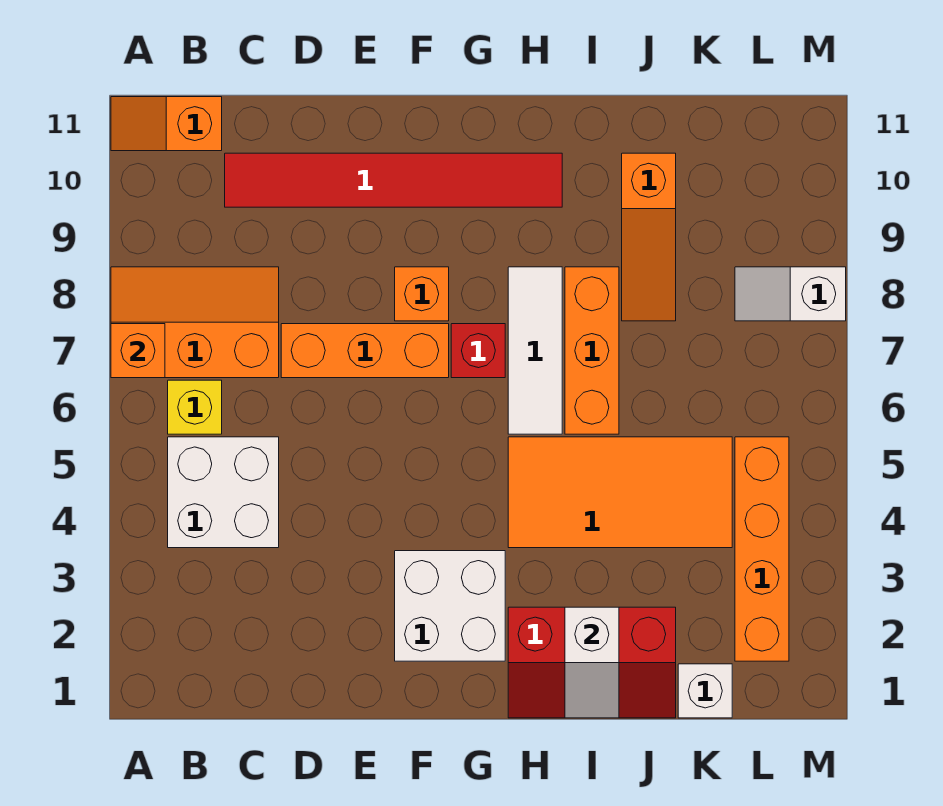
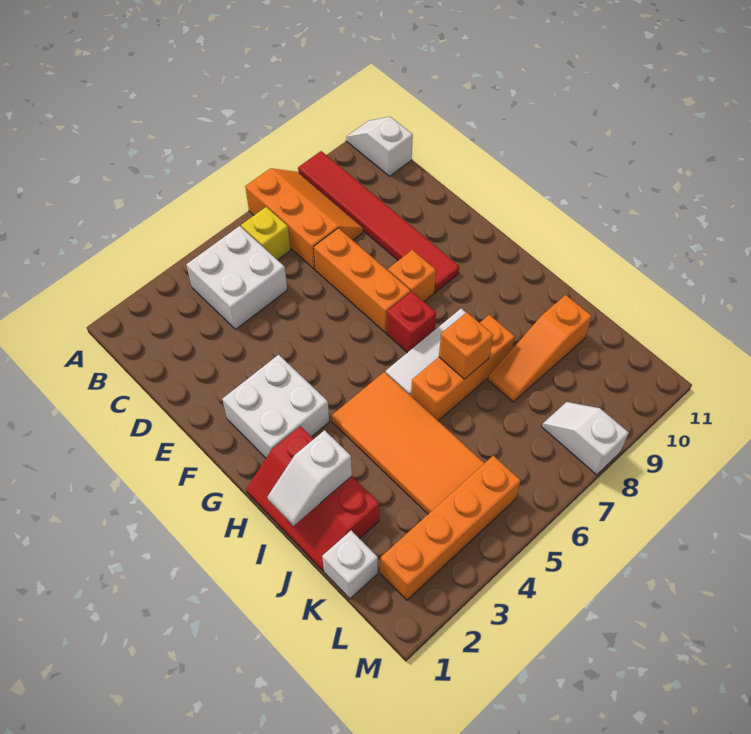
orange brick A7 level 2 -> orange brick I7 level 2
orange slope A11:B11 level 1 top B -> white slope A11:B11 level 1 top B
red tile C10:H10 level 1 -> red tile A9:F9 level 1

